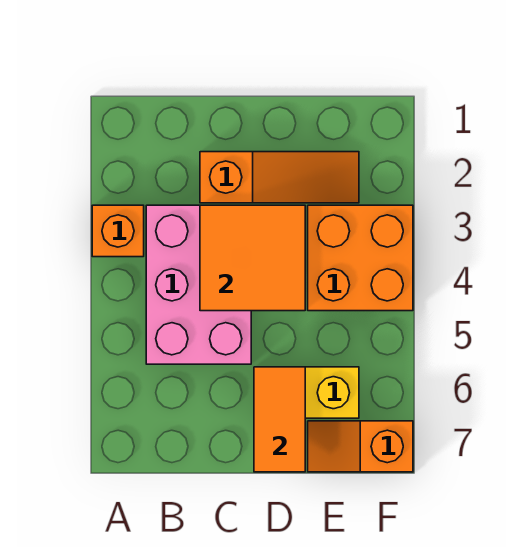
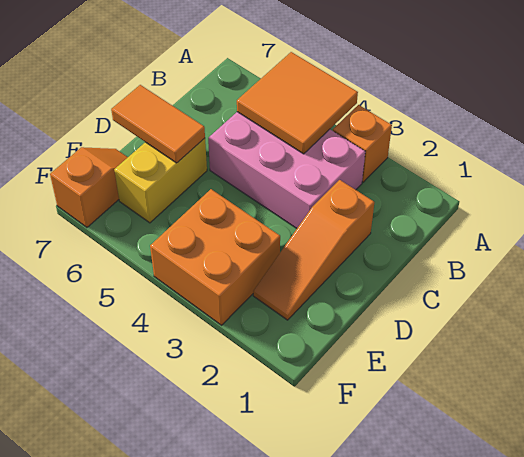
orange tile C3:D4 level 2 -> orange tile A4:B5 level 2

